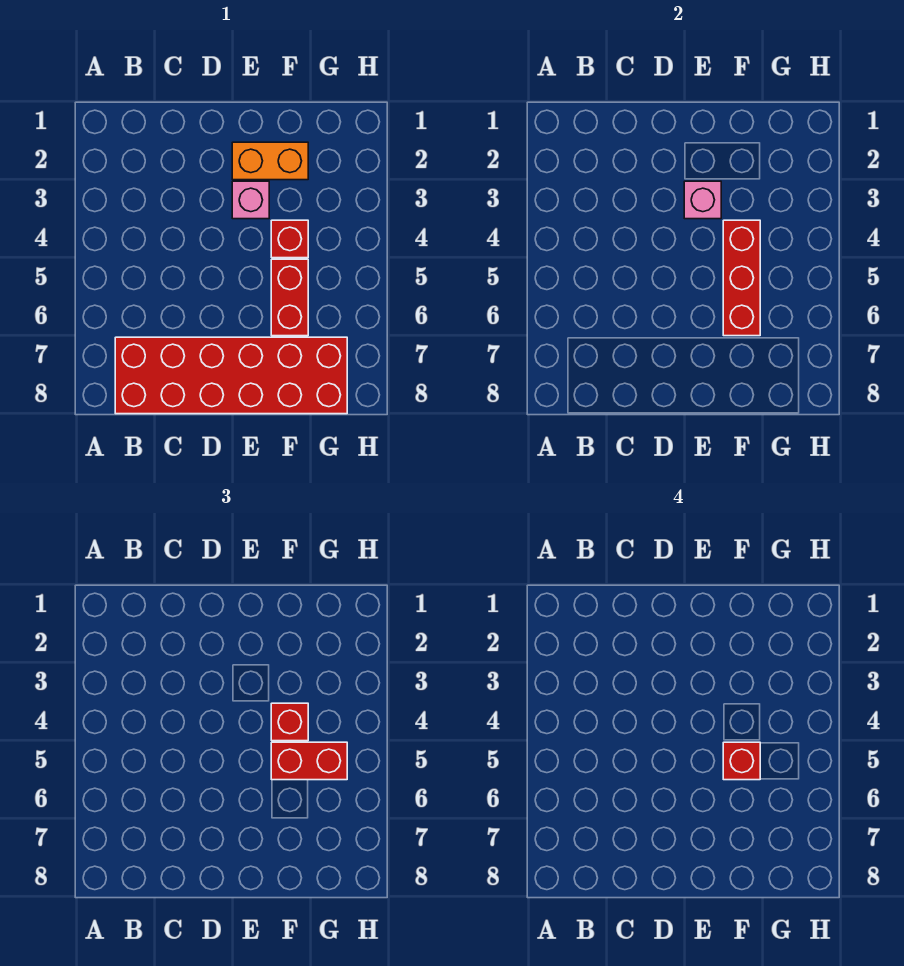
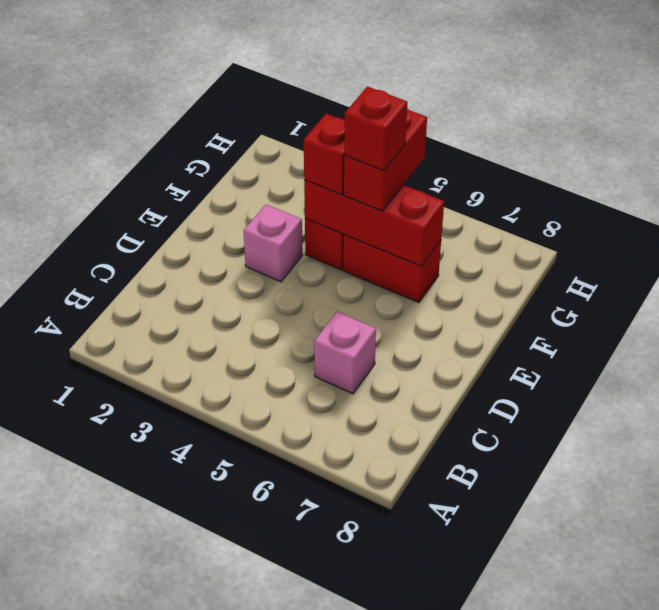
red brick B7:G8 level 1 -> none
orange brick E2:F2 level 1 -> none
pink brick E3 level 2 -> pink brick C6 level 1

